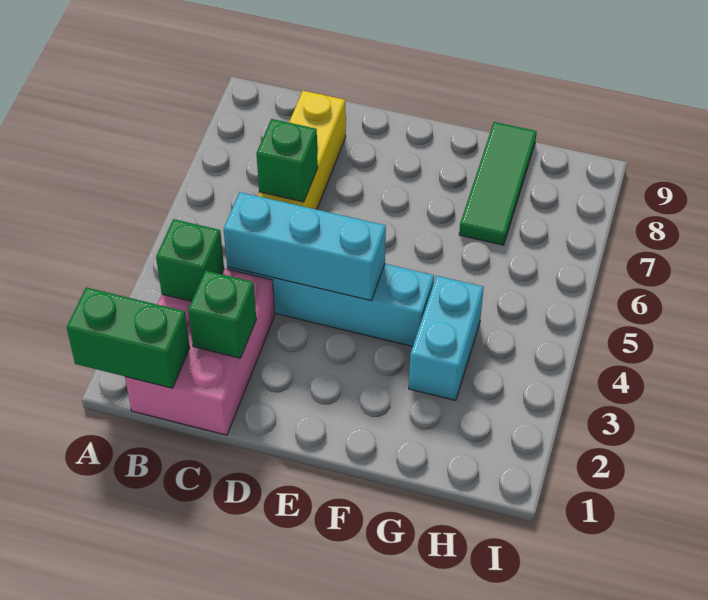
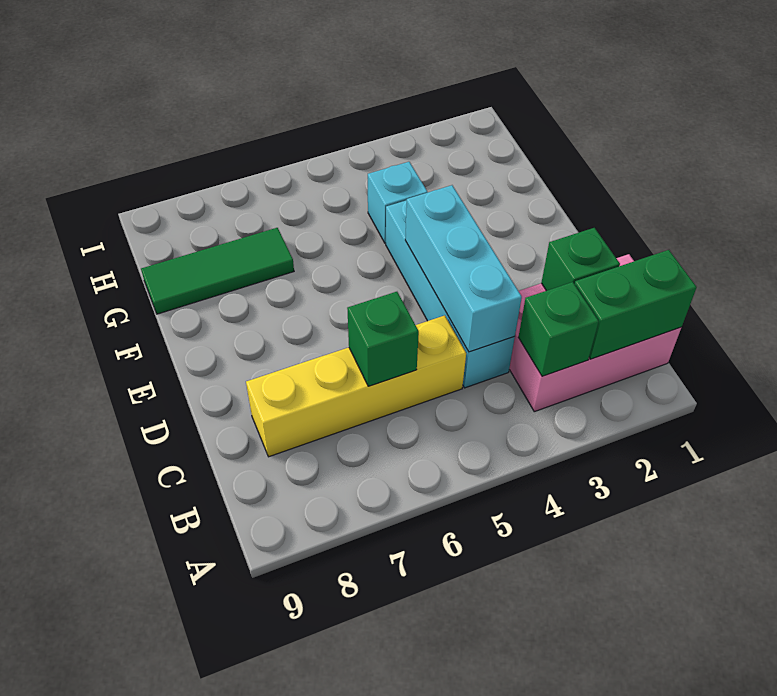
green brick A1:B1 level 2 -> green brick B1:B2 level 2
cyan brick G3:G4 level 1 -> cyan brick G4 level 1

